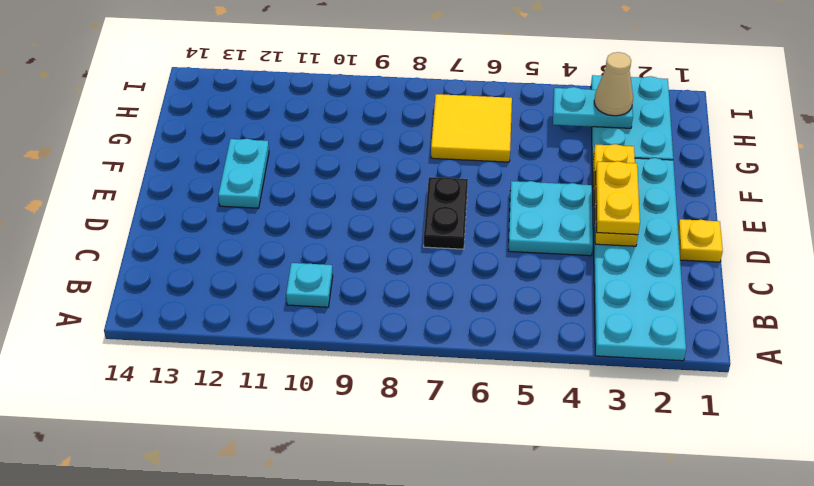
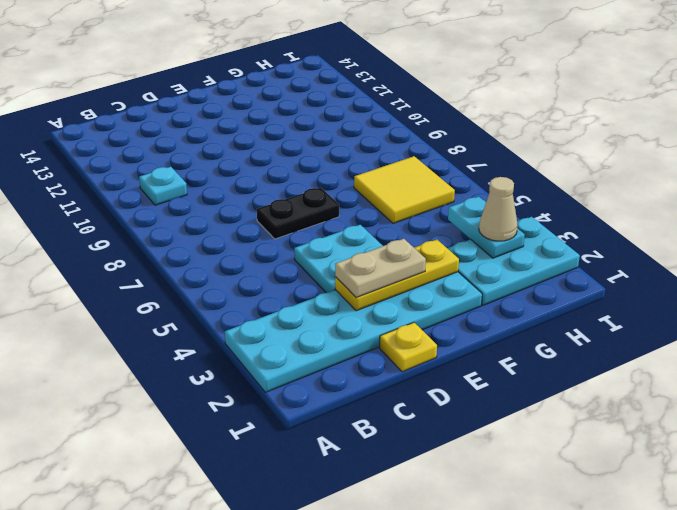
yellow plate D3:E3 level 3 -> tan plate D3:E3 level 3
cyan plate E12:F12 level 1 -> none

